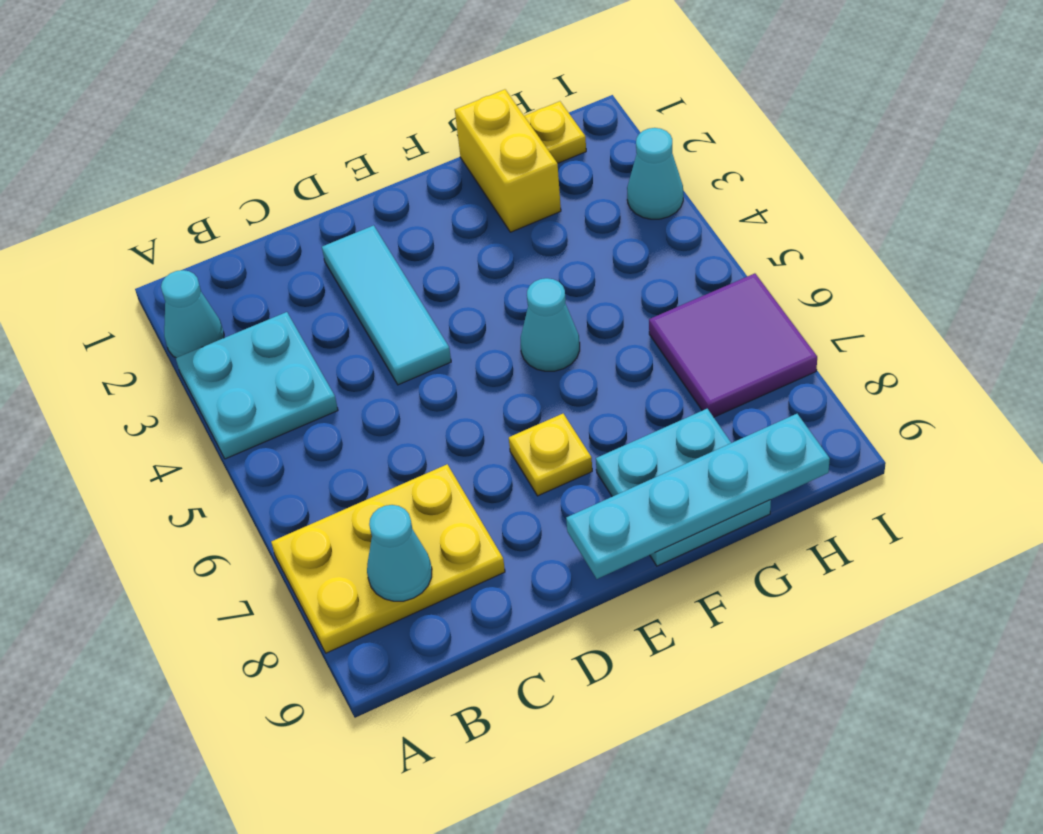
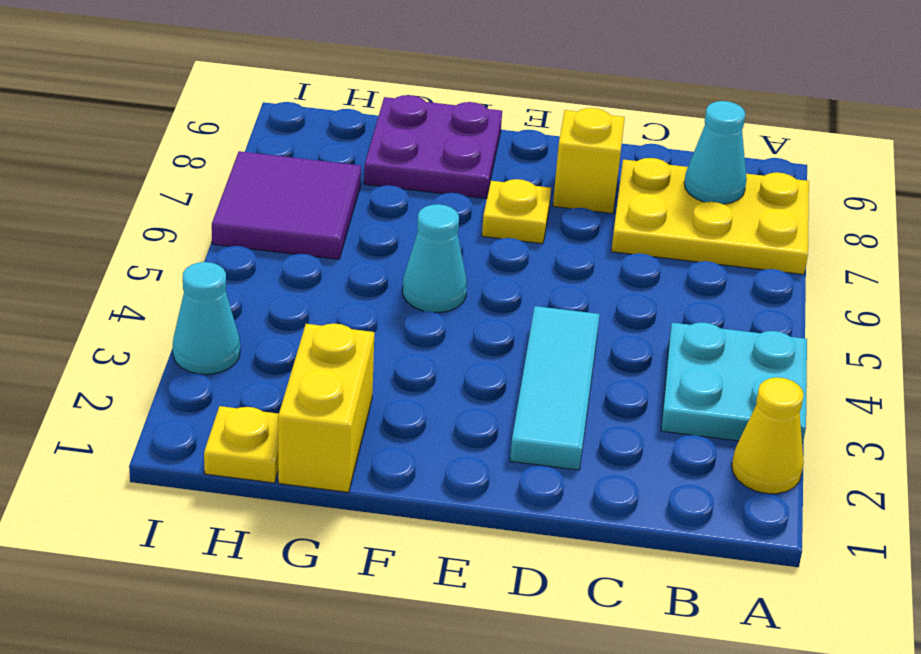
cyan cone A2 level 1 -> yellow cone A2 level 1
none -> yellow brick D8 level 1
cyan plate E9:H9 level 2 -> none
cyan plate F8:G9 level 1 -> purple plate F8:G9 level 1

